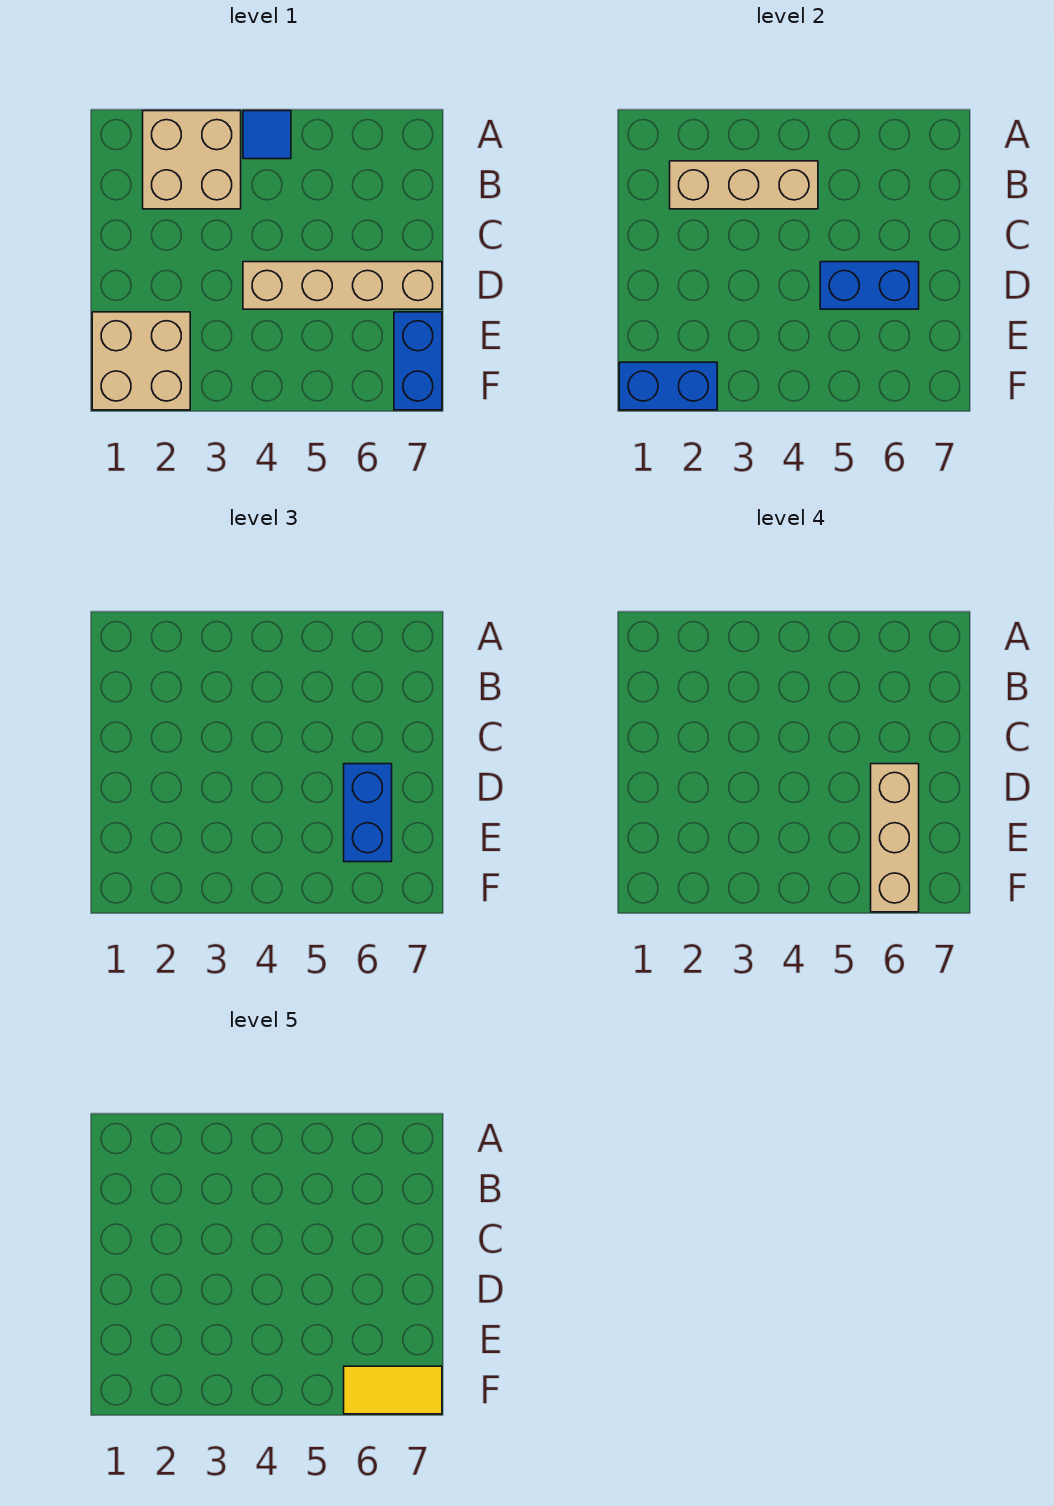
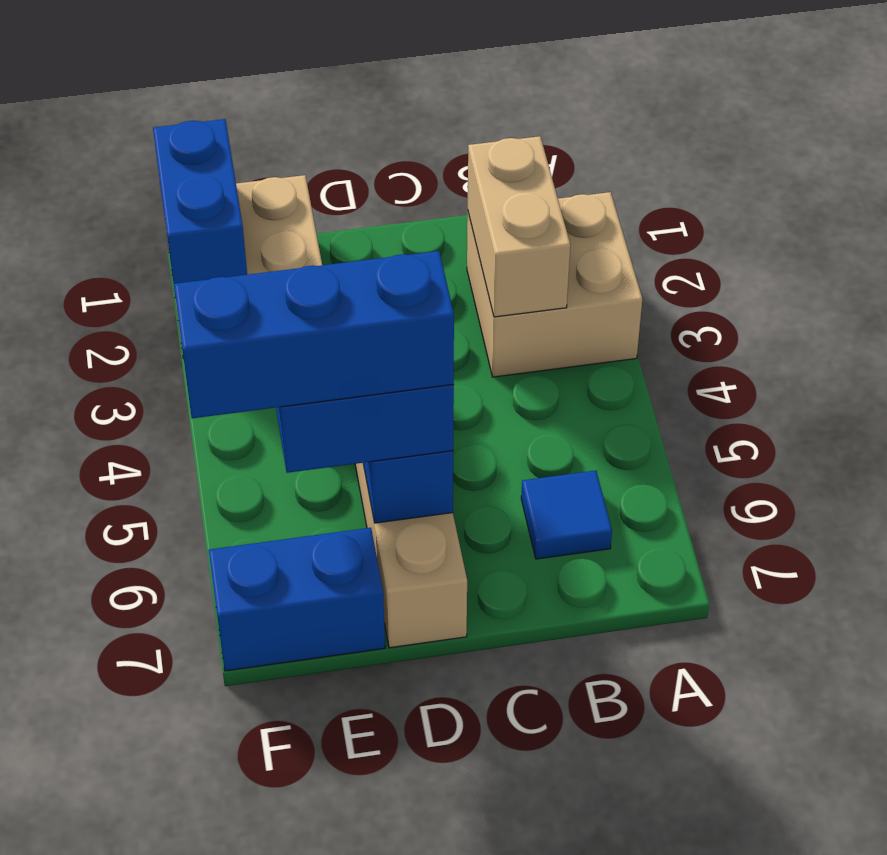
blue tile A4 level 1 -> blue tile B6 level 1
tan brick B2:B4 level 2 -> tan brick B2:B3 level 2
tan brick D6:F6 level 4 -> blue brick D6:F6 level 4
yellow tile F6:F7 level 5 -> none

